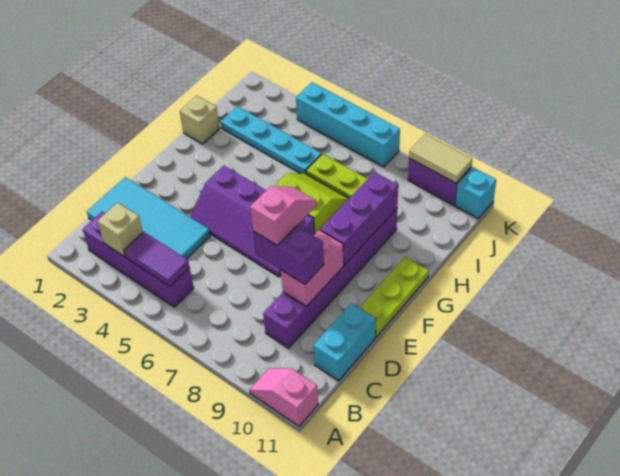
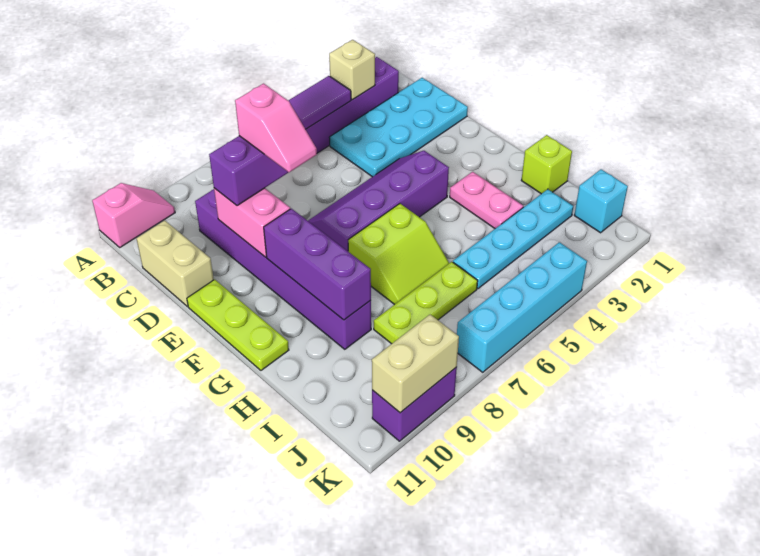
cyan tile C1:D4 level 1 -> cyan plate C1:D4 level 1
cyan brick C11:D11 level 1 -> tan brick C11:D11 level 1
none -> pink plate G3:H3 level 1
tan brick H1 level 1 -> lime brick H1 level 1
tan tile K9:K10 level 2 -> tan brick K9:K10 level 2
cyan brick K11 level 1 -> cyan brick J1 level 1

